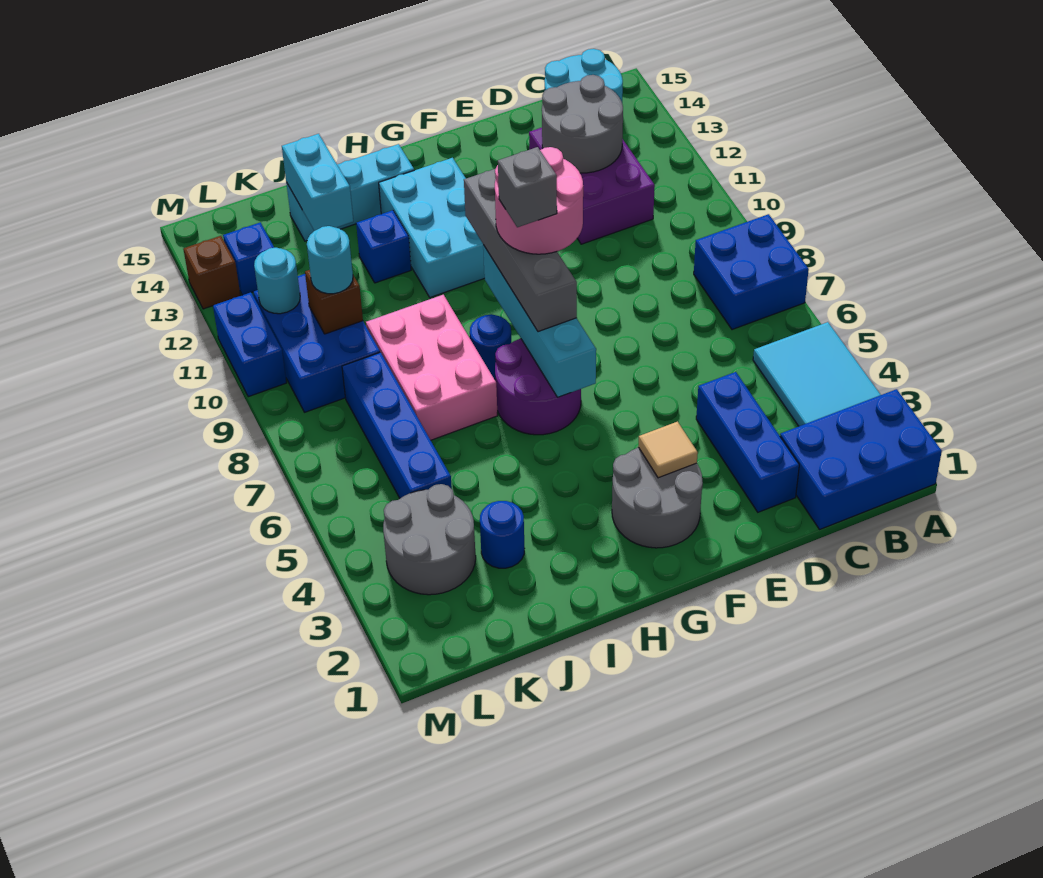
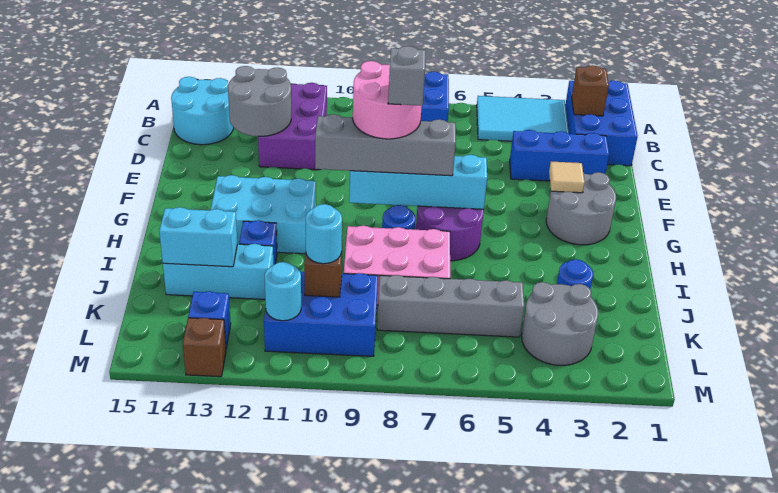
none -> brown brick B2 level 2
purple brick C11:D13 level 1 -> purple brick B11:D12 level 1
cyan brick H14:J14 level 1 -> cyan brick J12:J14 level 1
blue brick K5:K8 level 1 -> grey brick K5:K8 level 1
blue brick M10:M11 level 1 -> none

